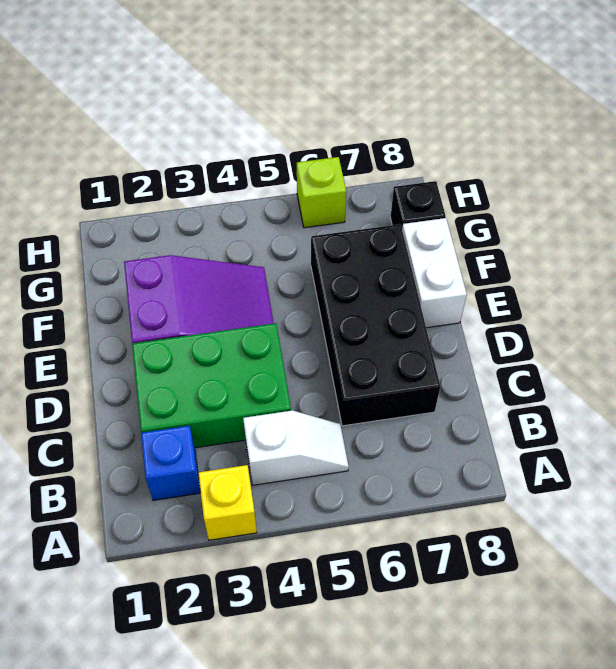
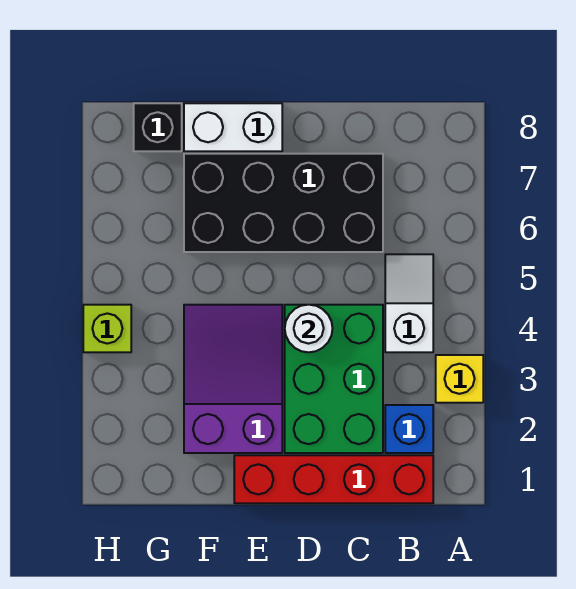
none -> red brick B1:E1 level 1
none -> white round brick D4 level 2
lime brick H6 level 1 -> lime brick H4 level 1

